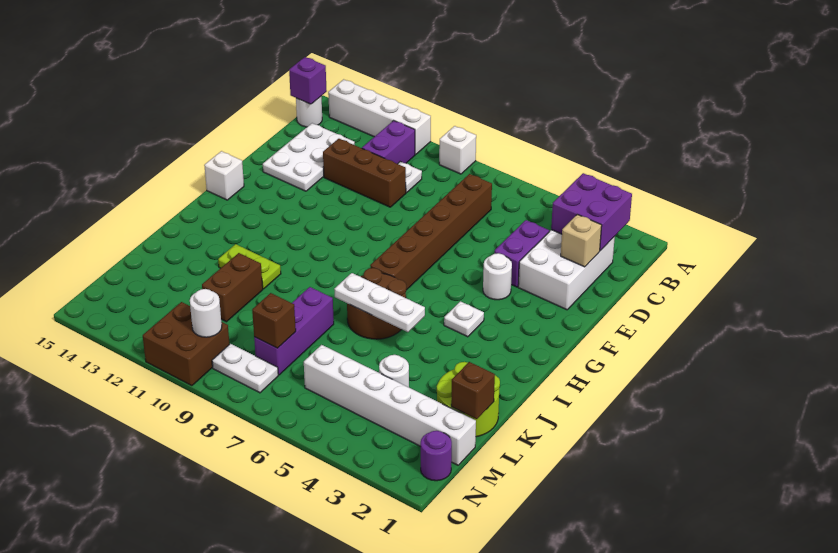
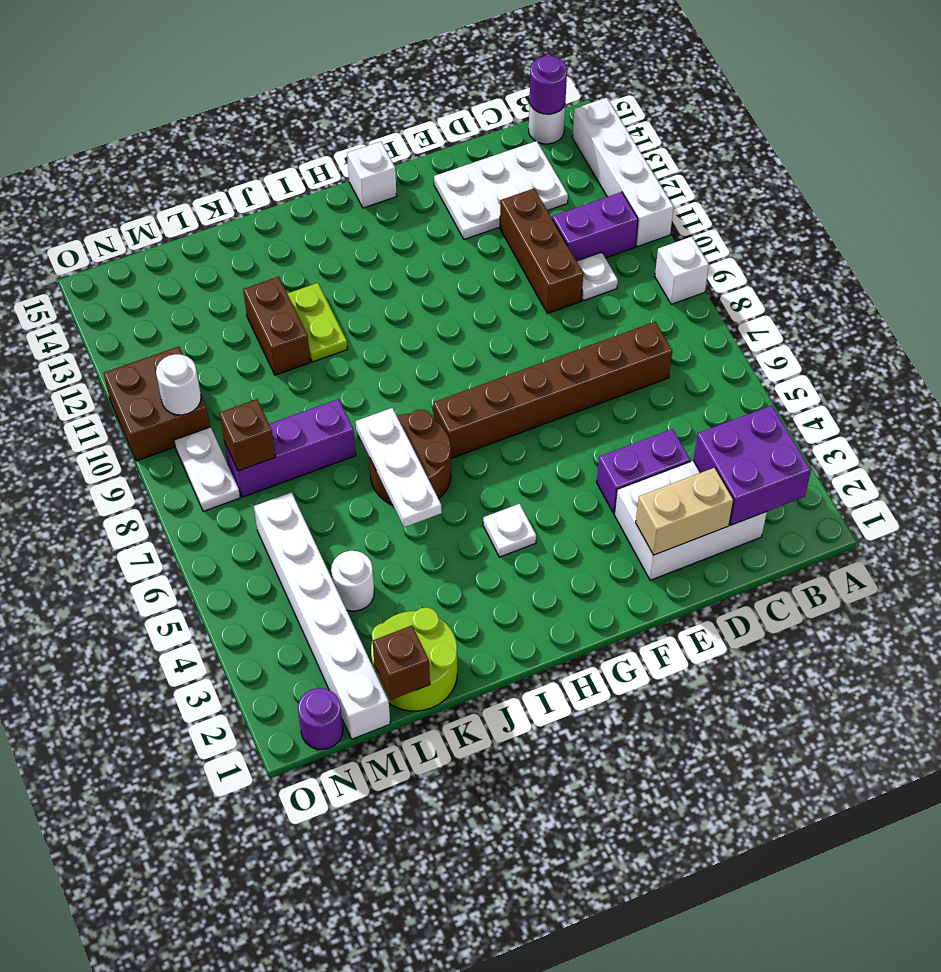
purple brick B15 level 2 -> purple round brick B15 level 2
tan brick D2 level 2 -> tan brick D2:E2 level 2
white round brick F4 level 1 -> none
brown brick K11:L11 level 1 -> brown brick K11:K12 level 1

